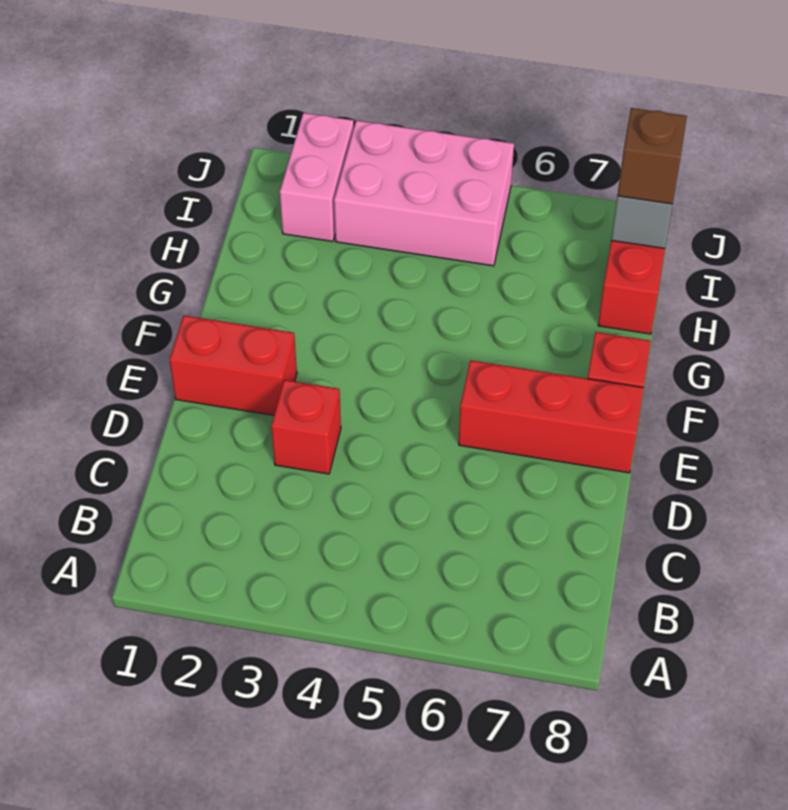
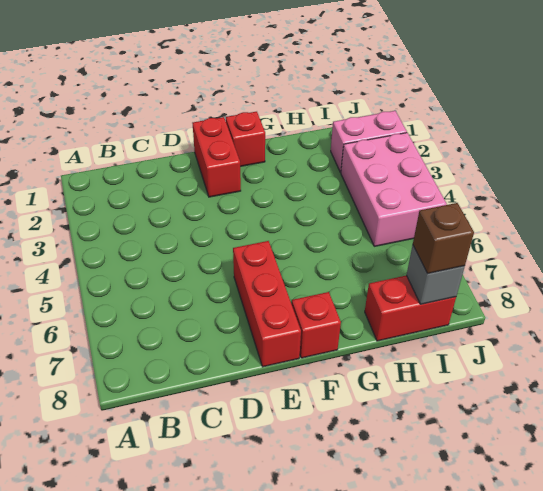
red brick D3 level 1 -> red brick F1 level 1

